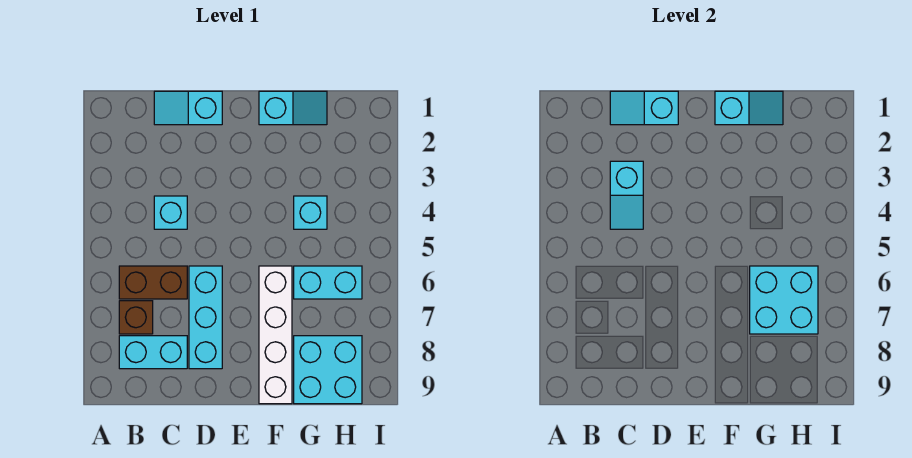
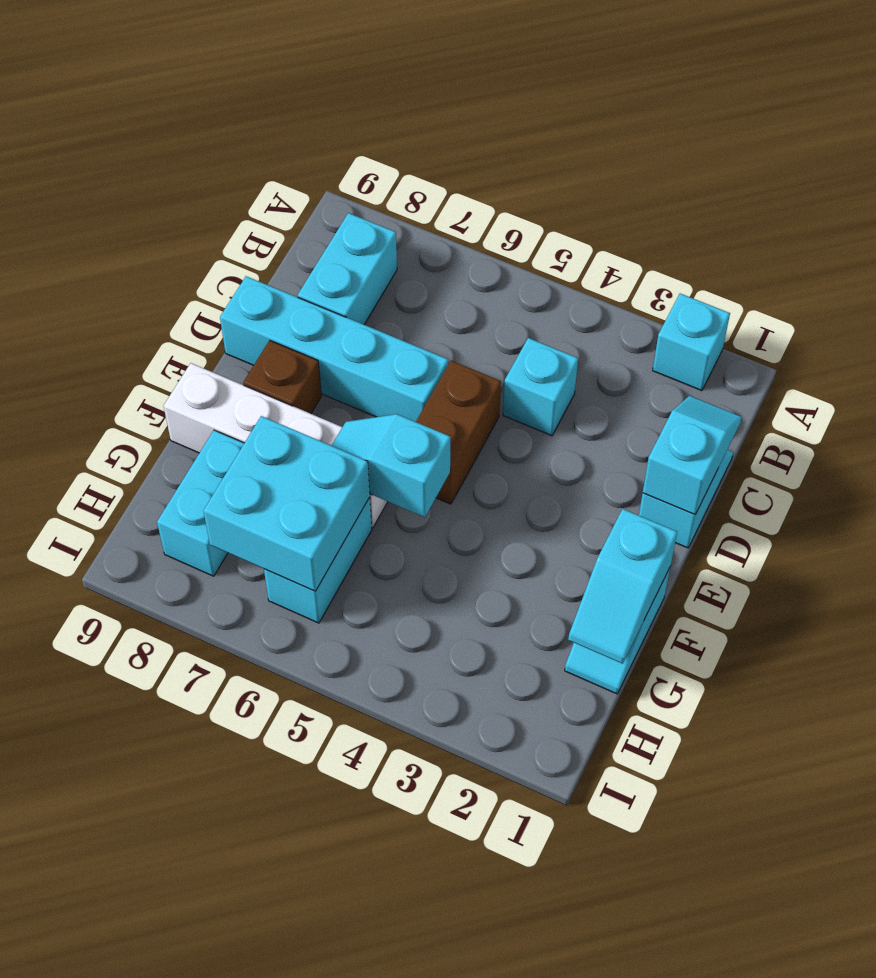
brown brick B6:C6 level 1 -> brown brick D5:E5 level 1
brown brick B7 level 1 -> brown brick E8 level 1
cyan slope C3:C4 level 2 top 3 -> cyan slope F5:F6 level 2 top 5
cyan brick D6:D8 level 1 -> cyan brick D6:D9 level 1
cyan brick G4 level 1 -> cyan brick A2 level 1
cyan brick G8:H9 level 1 -> cyan brick G8:H8 level 1

